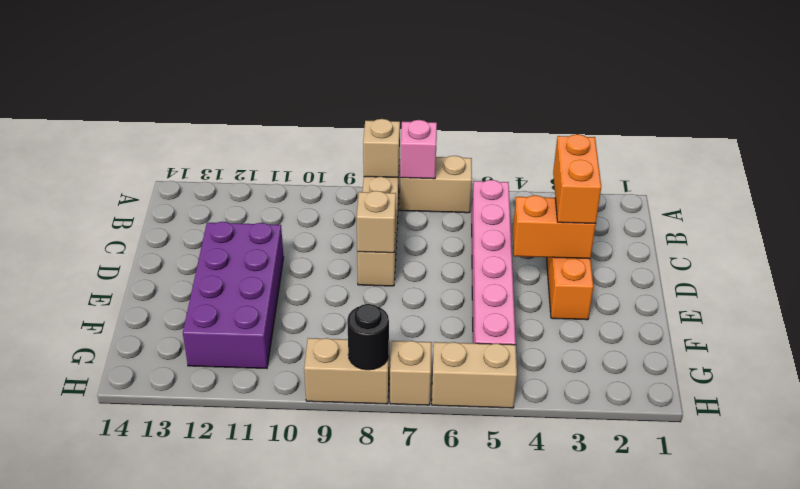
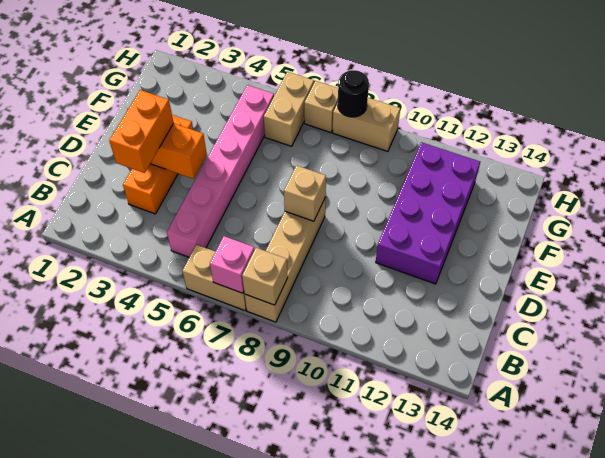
tan brick H5:H6 level 1 -> tan brick G6:H6 level 1

